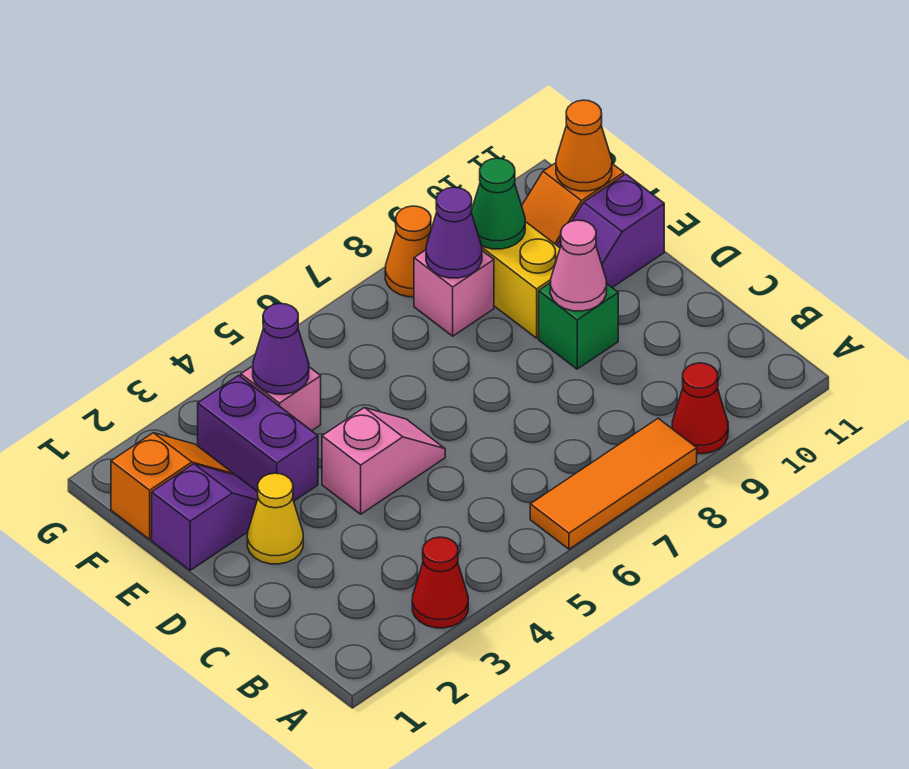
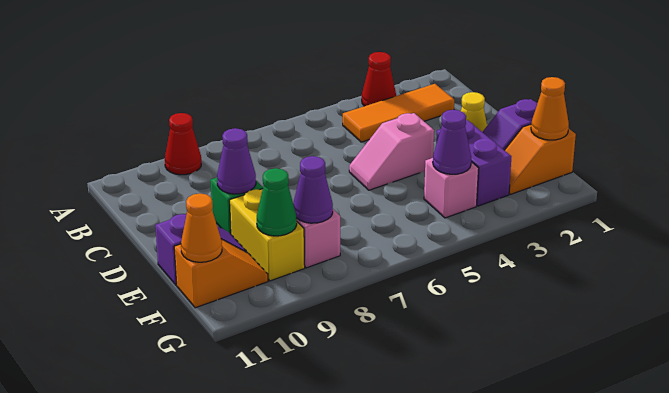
orange tile A6:A8 level 1 -> orange tile B2:B4 level 1
pink cone D9 level 2 -> purple cone D9 level 2
orange cone G8 level 1 -> orange cone F1 level 2

